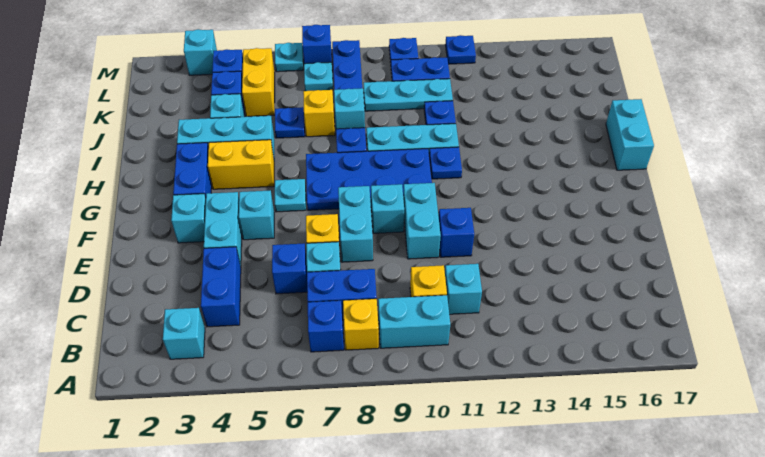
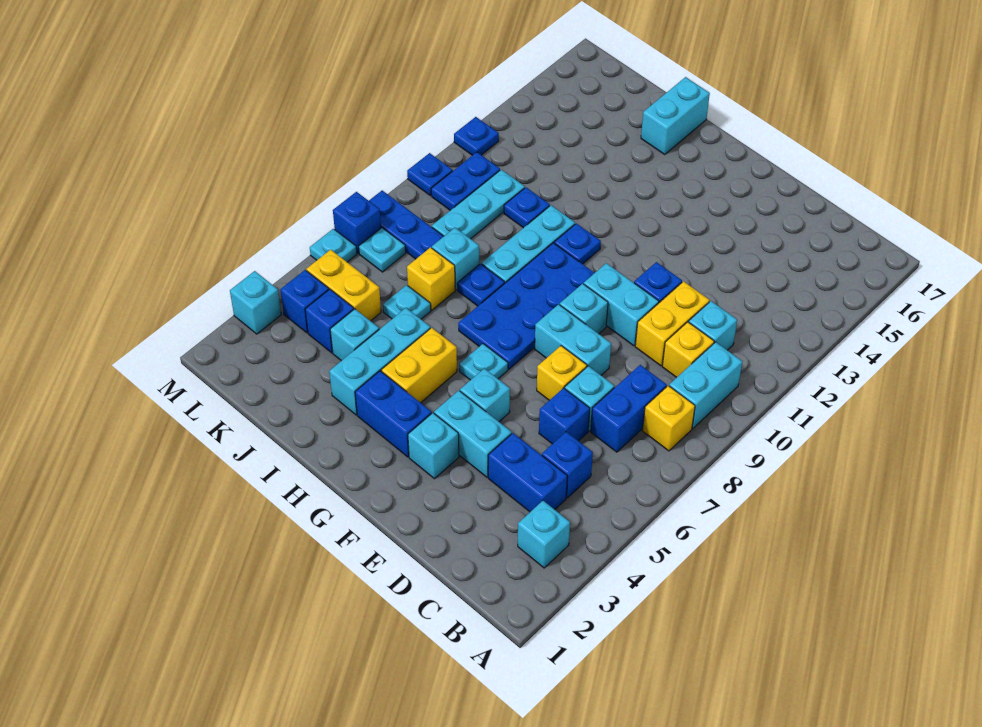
blue brick B7 level 1 -> blue brick C5 level 1
none -> yellow brick D10:D11 level 1
cyan brick H17:I17 level 1 -> cyan brick I16:I17 level 1
blue plate J6 level 1 -> cyan plate J6 level 1

